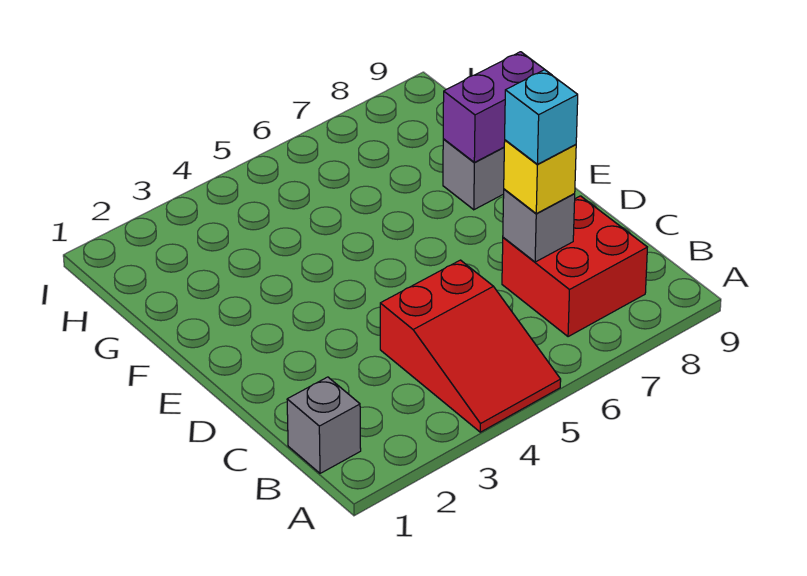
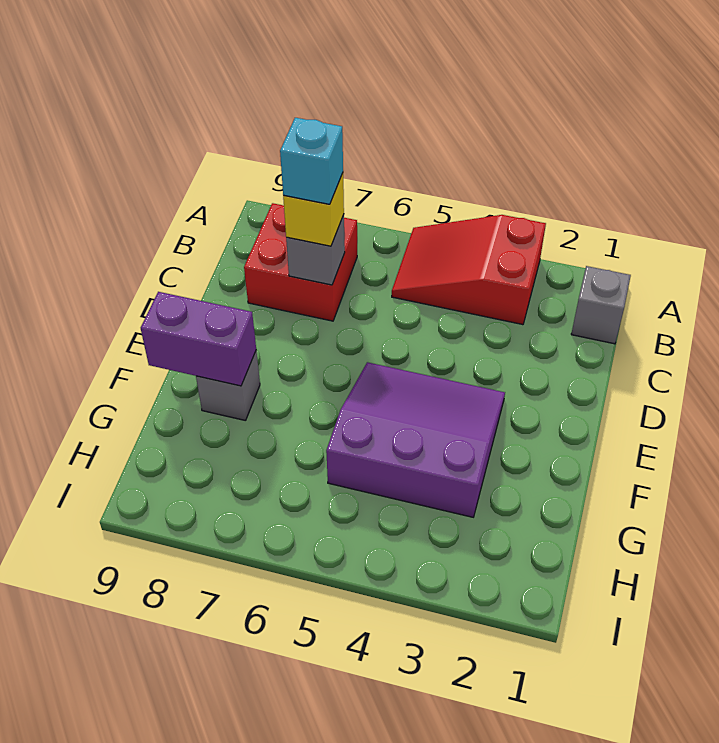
red slope A4:C5 level 1 top C -> red slope A3:B5 level 1 top 3
none -> purple slope E3:G5 level 1 top G

